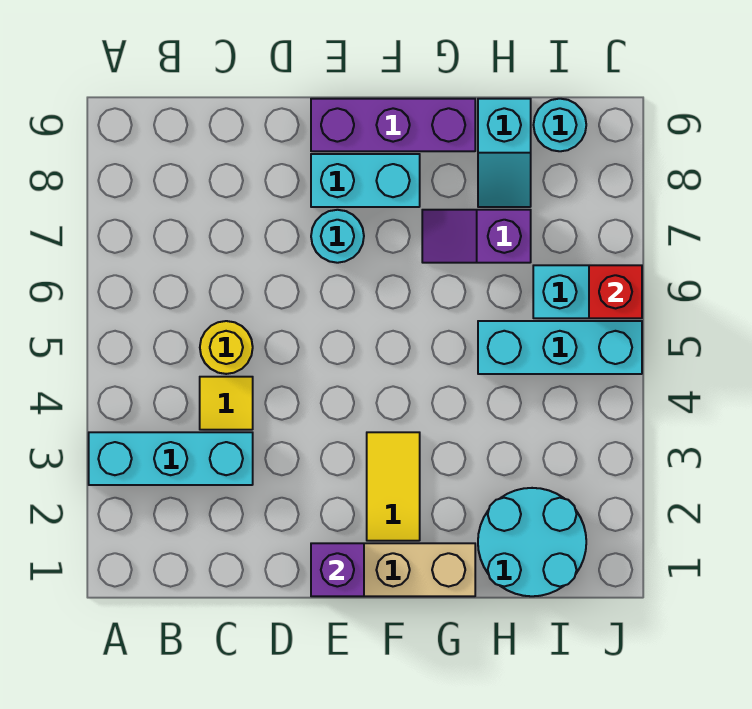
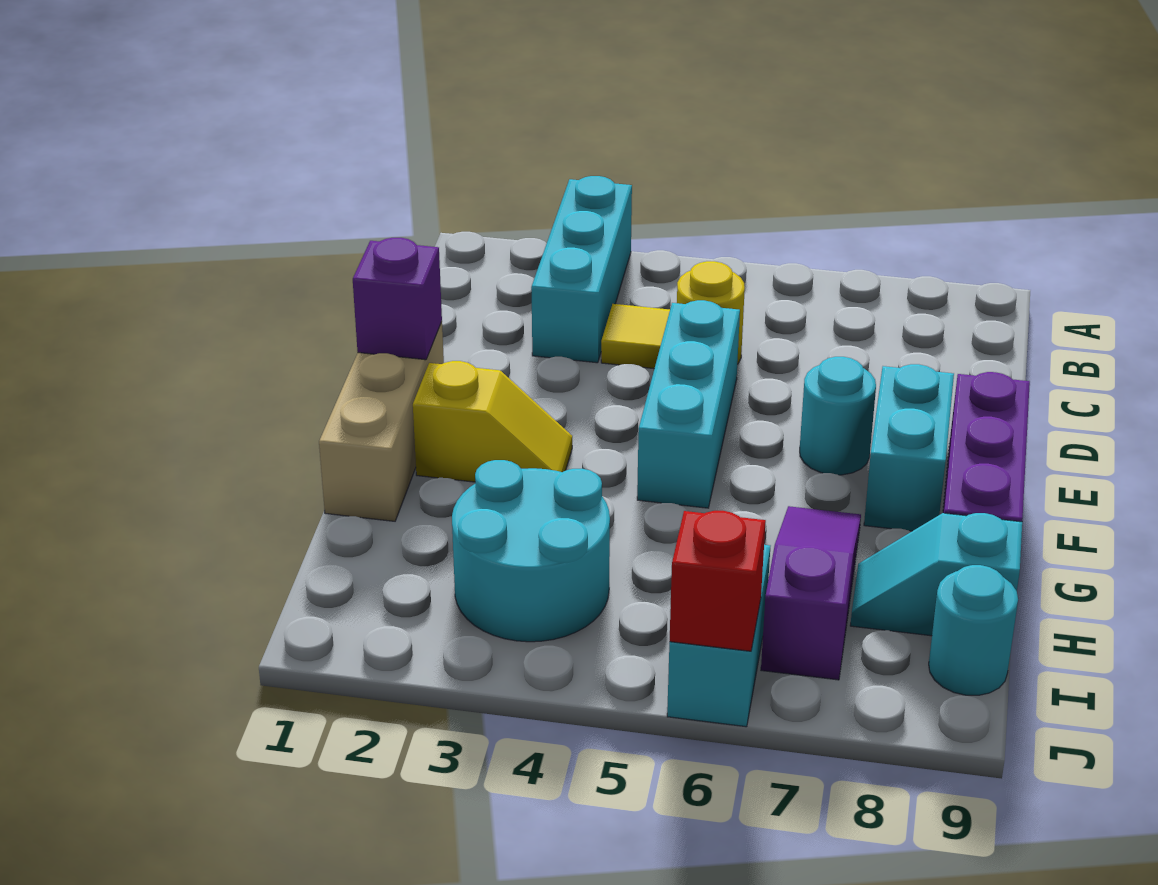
yellow tile F2:F3 level 1 -> yellow slope F2:F3 level 1 top 2
purple slope G7:H7 level 1 top H -> purple slope G7:I7 level 1 top I
cyan round brick H1:I2 level 1 -> cyan round brick H3:I4 level 1
cyan brick H5:J5 level 1 -> cyan brick D5:F5 level 1

